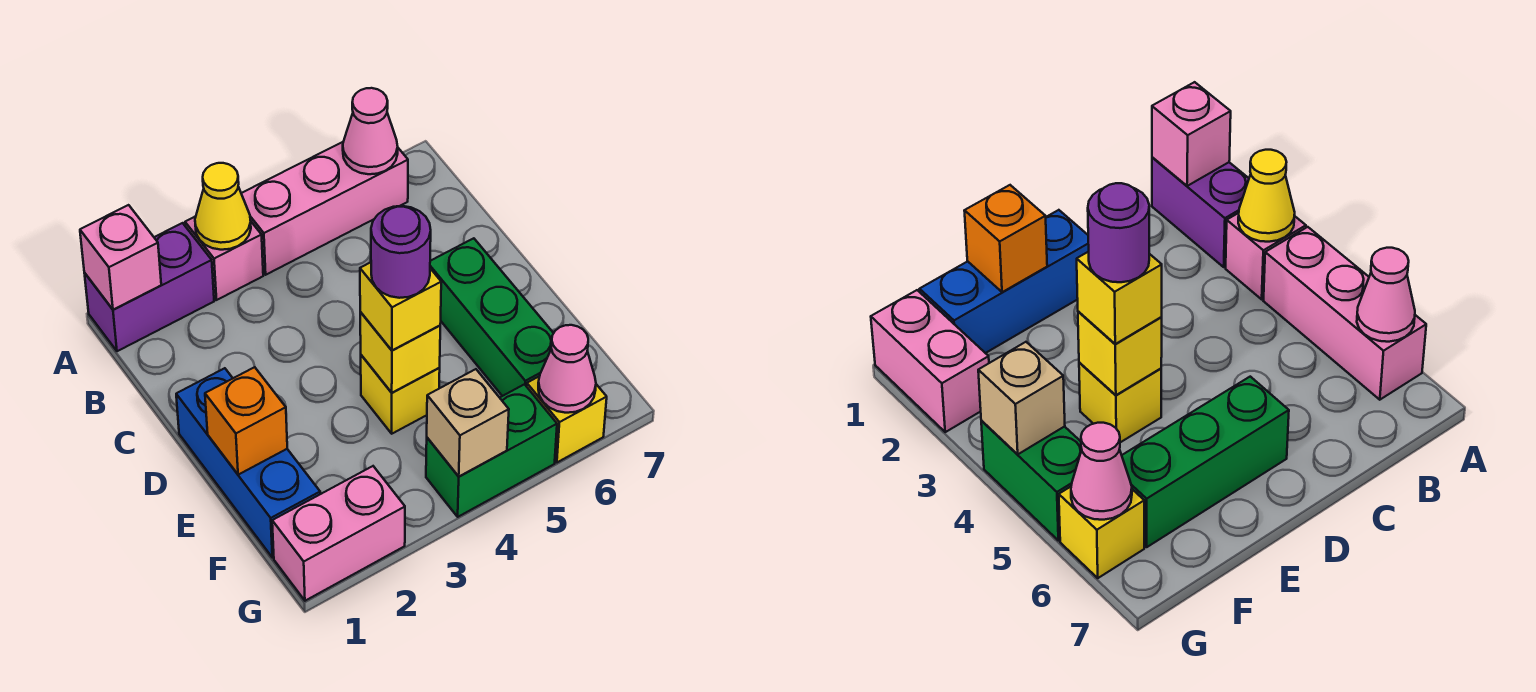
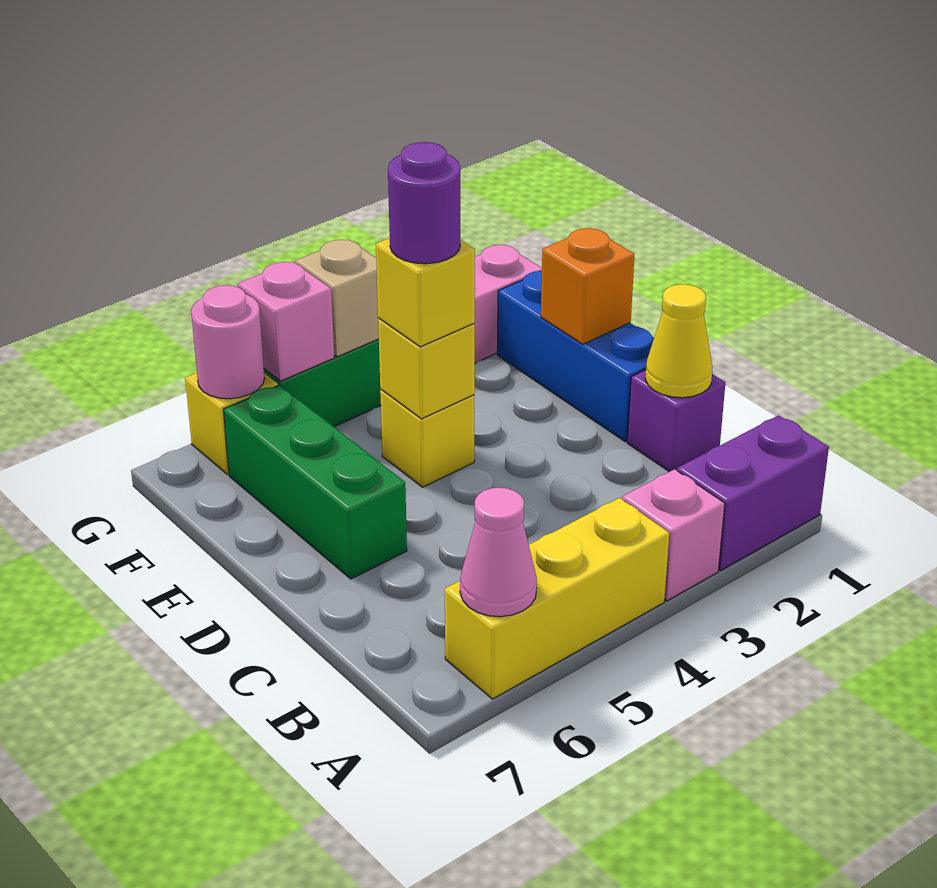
pink brick A1 level 2 -> pink brick G5 level 2
yellow cone A3 level 2 -> yellow cone C1 level 2
pink brick A4:A6 level 1 -> yellow brick A4:A6 level 1
none -> purple brick C1 level 1
pink cone G6 level 2 -> pink round brick G6 level 2

